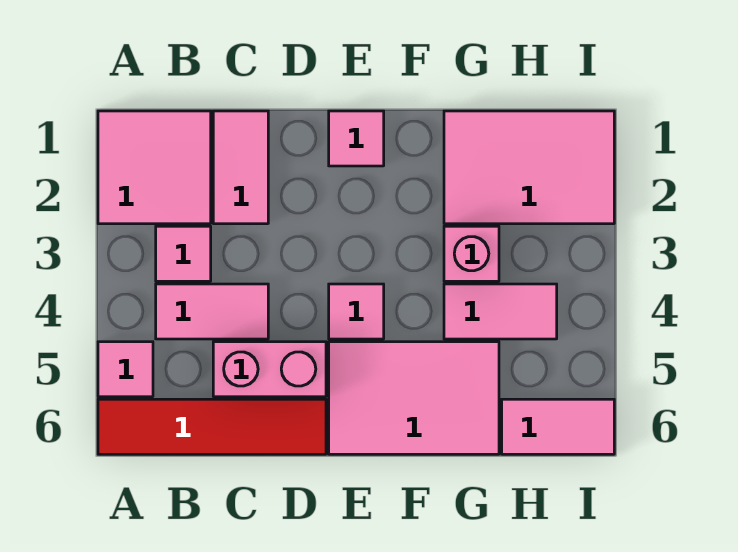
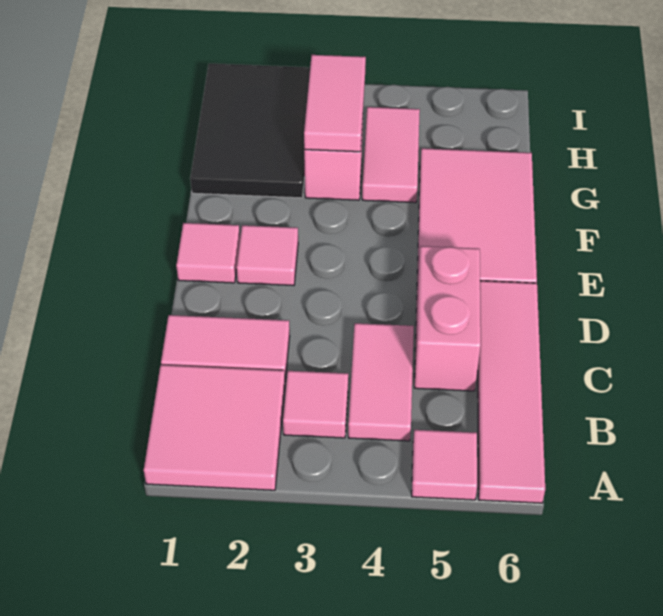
red tile A6:D6 level 1 -> pink tile A6:D6 level 1
pink tile E4 level 1 -> pink tile E2 level 1
pink tile G1:I2 level 1 -> black tile G1:I2 level 1
pink tile H6:I6 level 1 -> pink tile G3:H3 level 2

